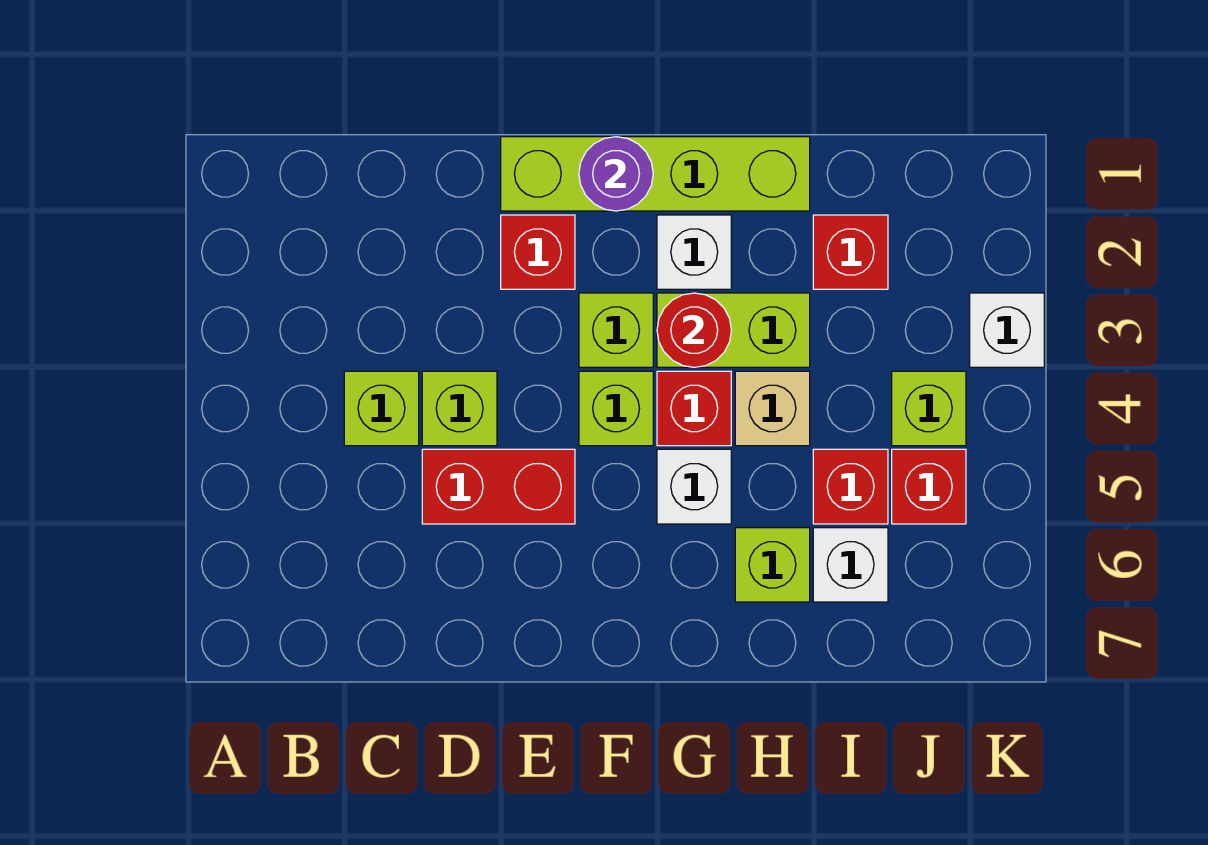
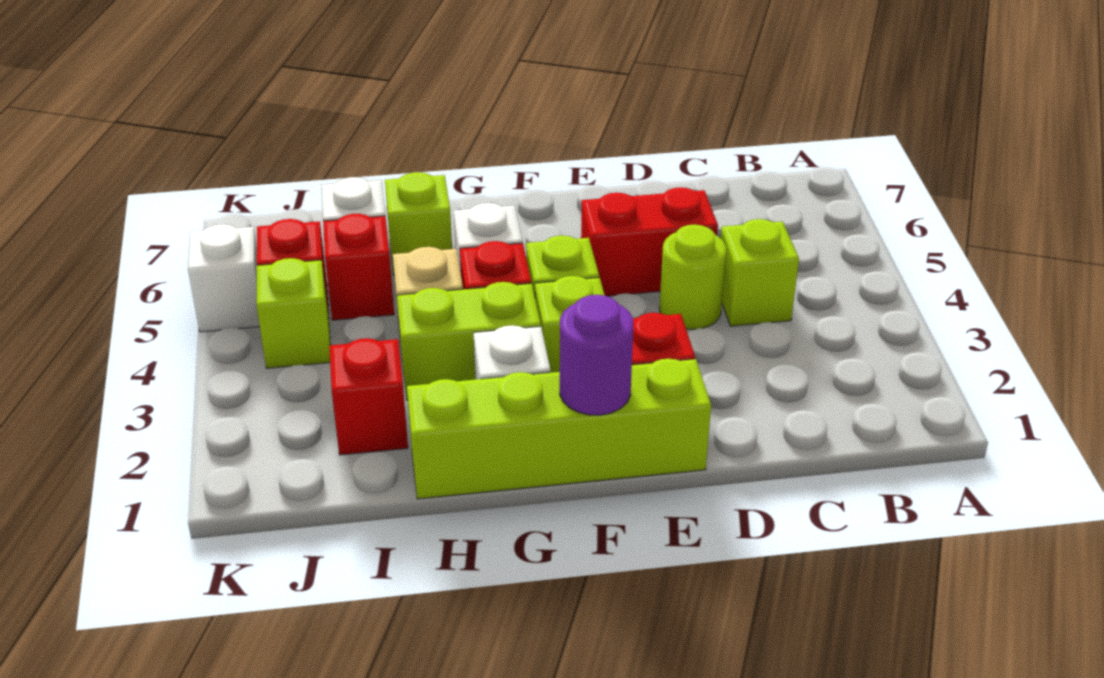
lime brick D4 level 1 -> lime round brick D4 level 1
red round brick G3 level 2 -> none
white brick K3 level 1 -> white brick K5 level 1

